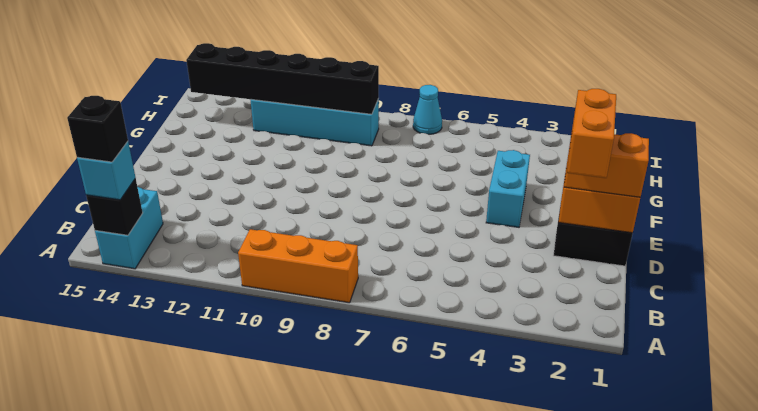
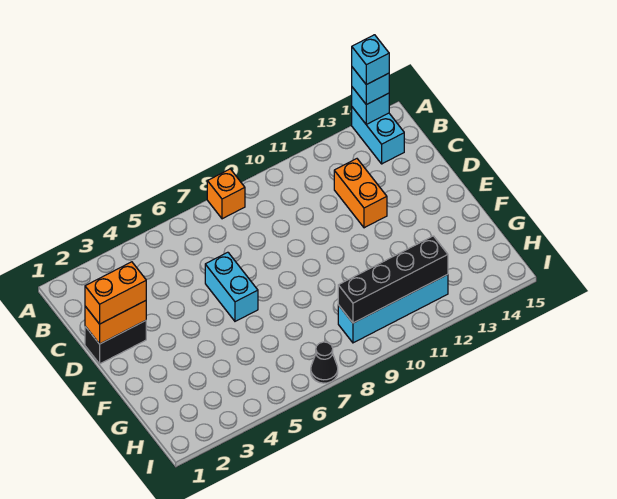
orange brick A8:A10 level 1 -> orange brick A8 level 1
black brick A14 level 2 -> cyan brick A14 level 2
black brick A14 level 4 -> cyan brick A14 level 4
orange brick C2:D2 level 4 -> orange brick C12:D12 level 1
cyan brick E4:F4 level 1 -> cyan brick D6:E6 level 1
black brick H9:H14 level 2 -> black brick H9:H12 level 2
cyan cone I7 level 1 -> black cone I7 level 1

